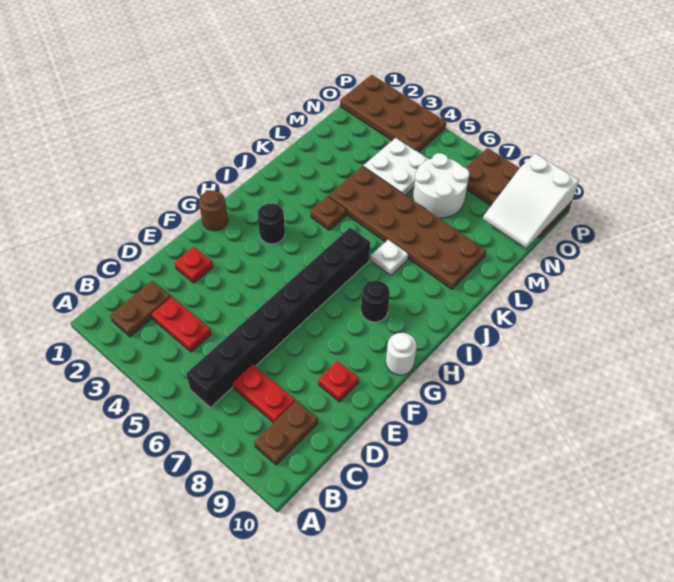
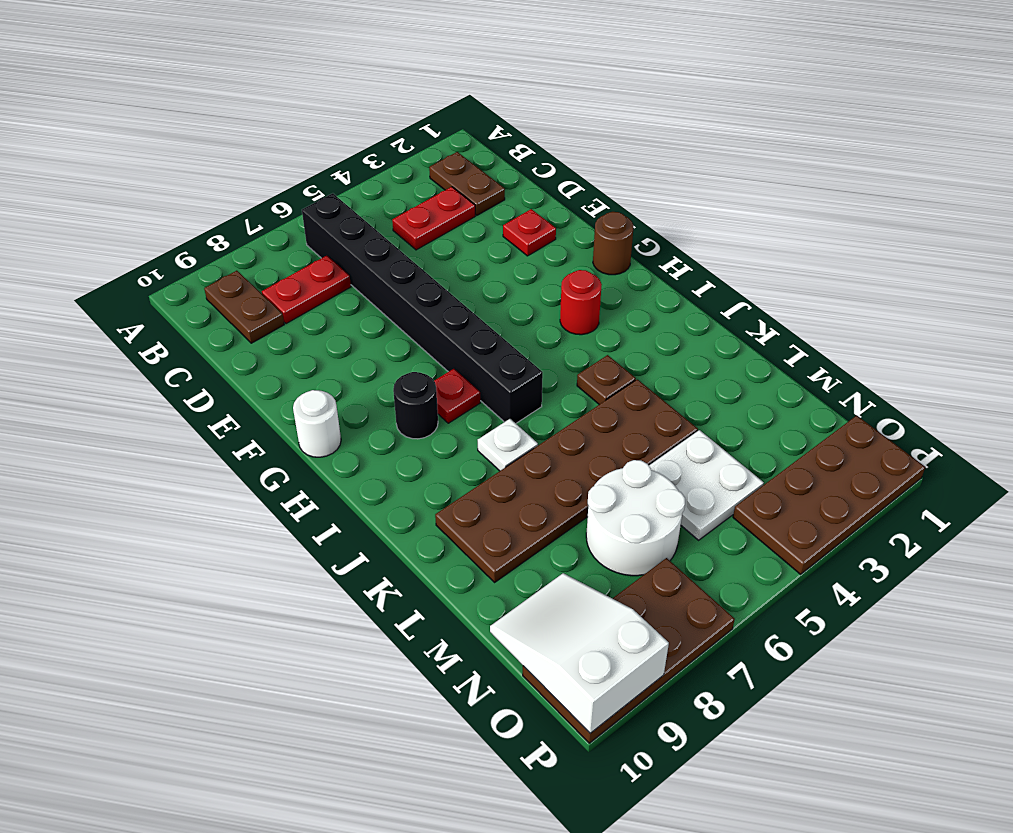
red plate E9 level 1 -> red plate H7 level 1
black round brick H3 level 1 -> red round brick H3 level 1

